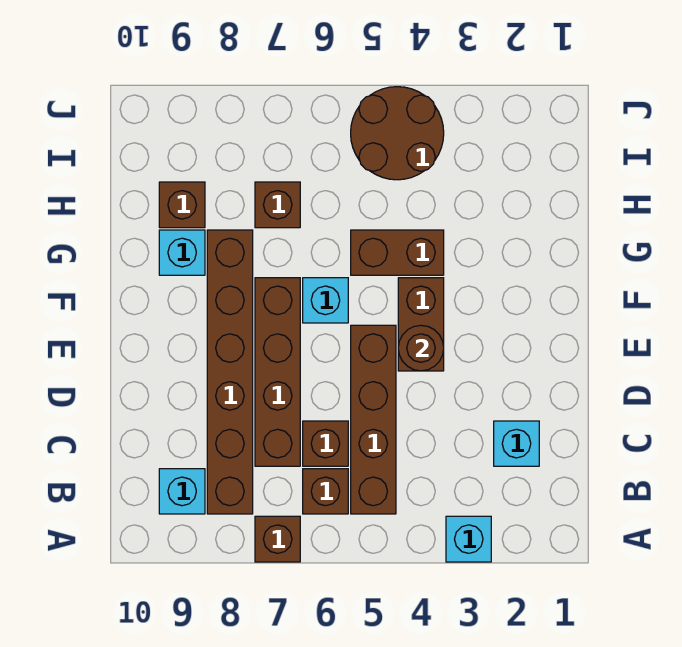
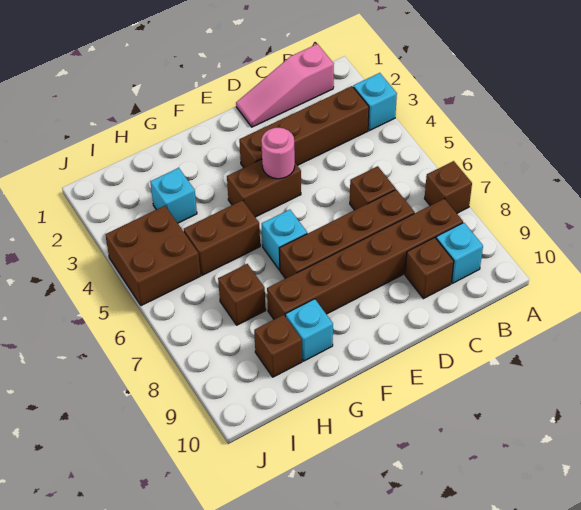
none -> pink slope B1:D1 level 1 top B
brown brick B5:E5 level 1 -> brown brick B3:E3 level 1
brown brick B6 level 1 -> brown brick C9 level 1
cyan brick C2 level 1 -> cyan brick H3 level 1
brown round brick E4 level 2 -> pink round brick E4 level 2
brown brick G4:G5 level 1 -> brown brick G5:H5 level 1
brown round brick I4:J5 level 1 -> brown brick I4:J5 level 1

